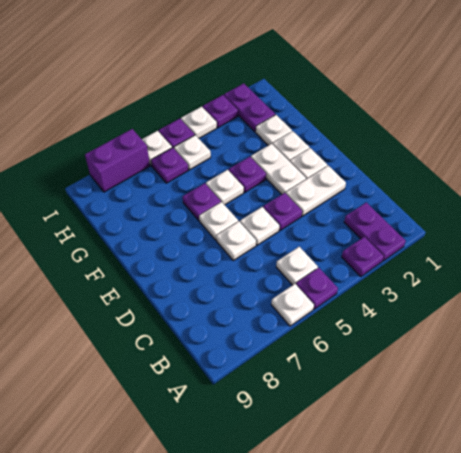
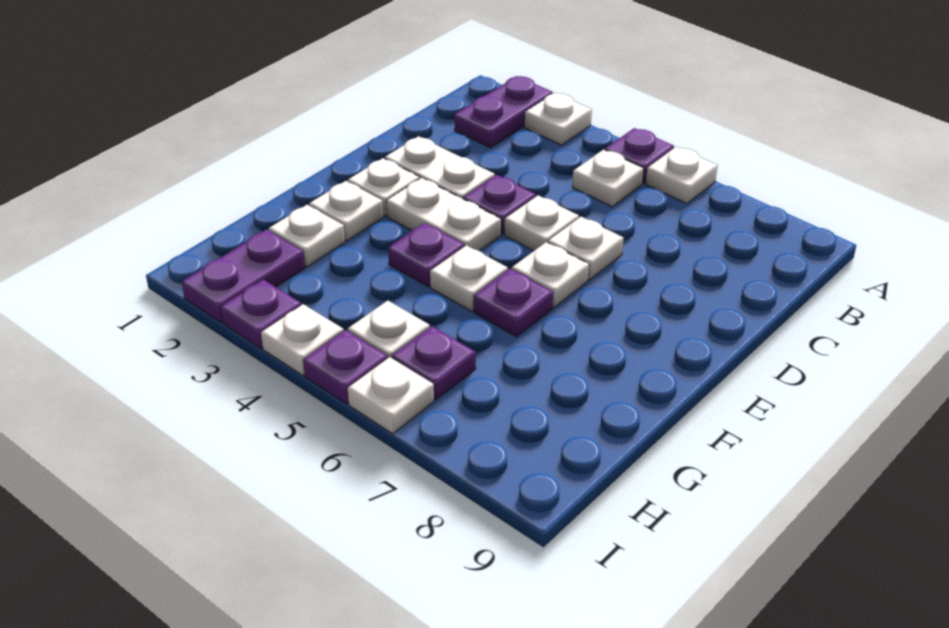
purple plate A3 level 1 -> white plate A3 level 1
white plate E3:F3 level 1 -> white plate E3:E4 level 1
purple brick I7:I8 level 1 -> none

